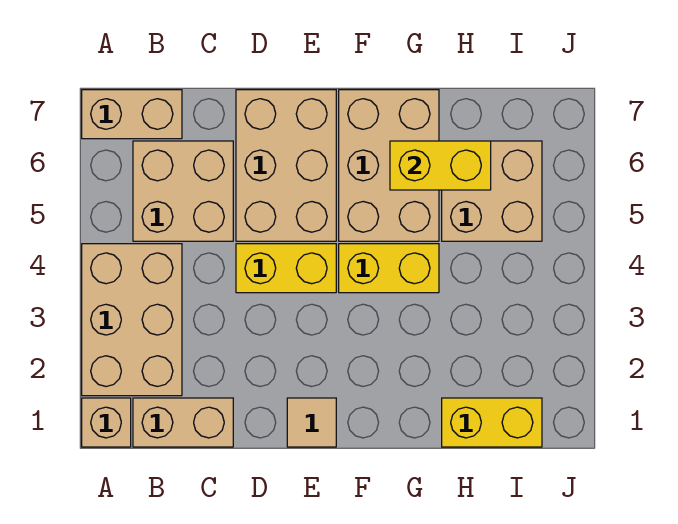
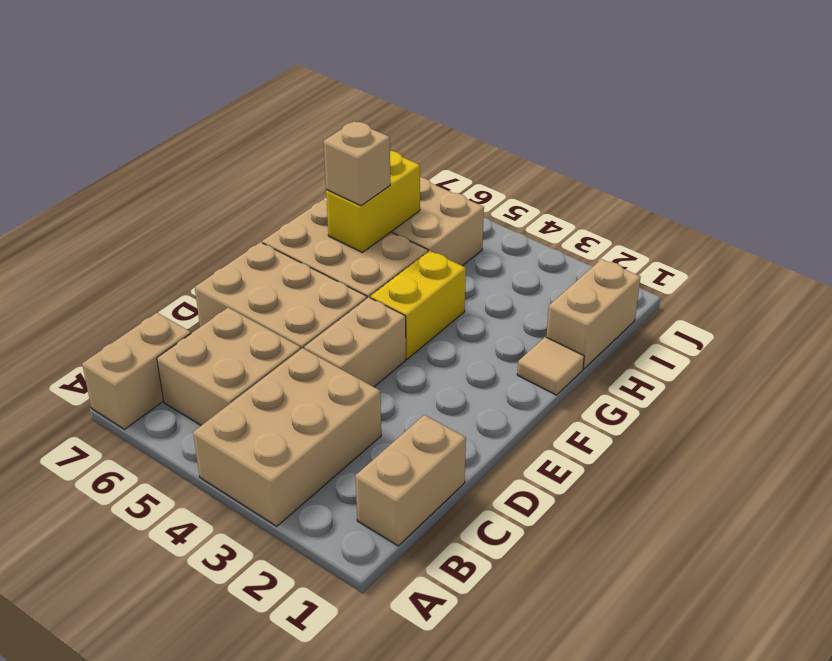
tan brick A1 level 1 -> tan brick G6 level 3
tan brick A2:B4 level 1 -> tan brick A3:C4 level 1
yellow brick D4:E4 level 1 -> tan brick D4:E4 level 1
tan tile E1 level 1 -> tan tile G1 level 1
yellow brick H1:I1 level 1 -> tan brick H1:I1 level 1

